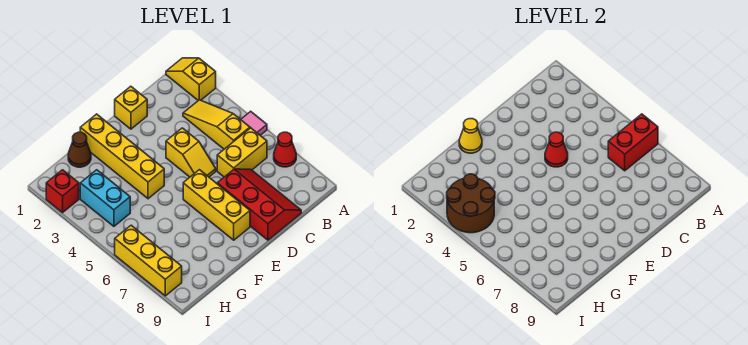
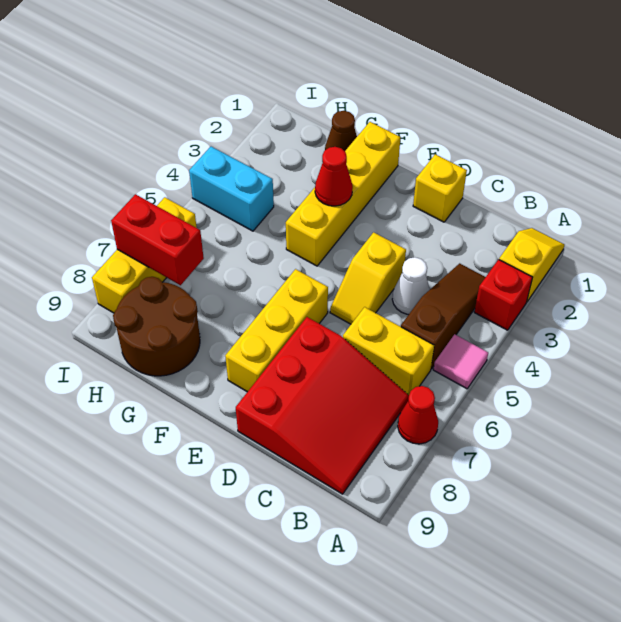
red brick A6:B6 level 2 -> red brick H7:I7 level 2
yellow slope B3:B5 level 1 top 5 -> brown slope B3:B5 level 1 top 5
none -> white cone C4 level 1
red slope C7:D9 level 1 top D -> red slope B7:D9 level 1 top D
red cone D4 level 2 -> red cone F3 level 2
yellow cone F1 level 2 -> none
cyan brick H3:H4 level 1 -> cyan brick H4:I4 level 1
brown round brick H3:I4 level 2 -> brown round brick G8:H9 level 1
red brick I2 level 1 -> red brick A3 level 1

